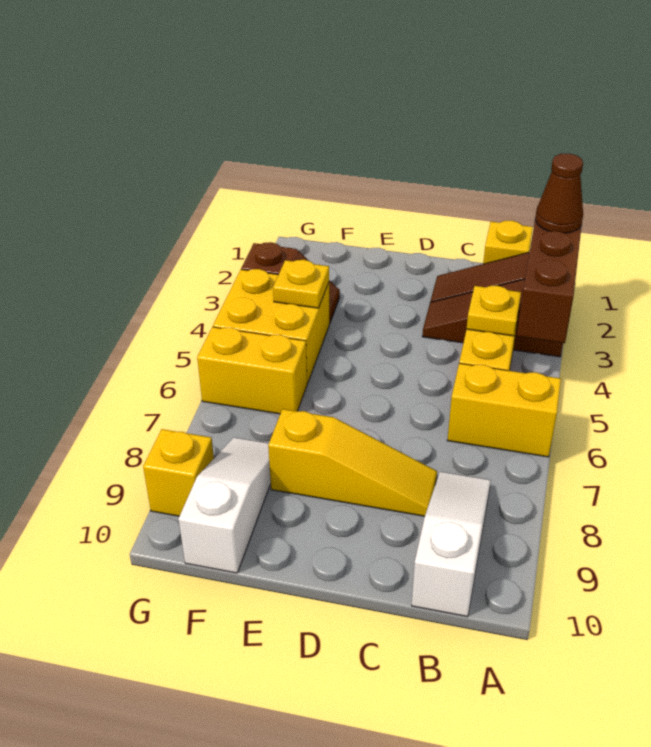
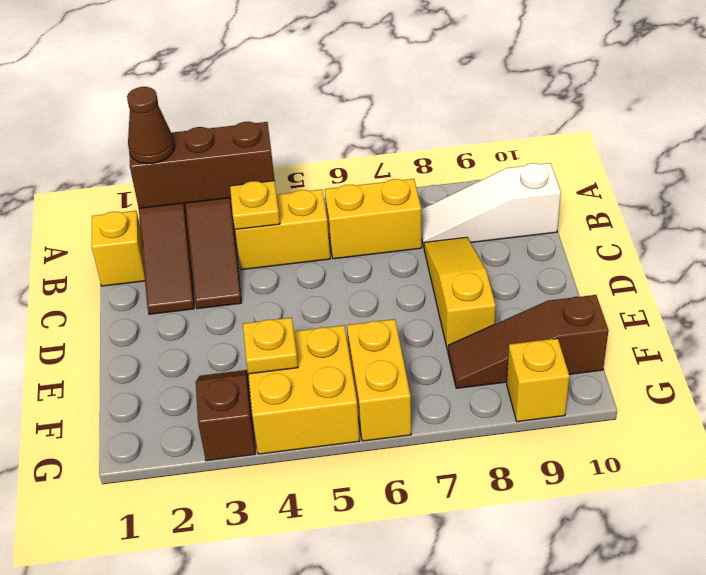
yellow brick A6:B6 level 1 -> yellow brick B6:B7 level 1
white slope F8:F10 level 1 top 10 -> brown slope F8:F10 level 1 top 10

